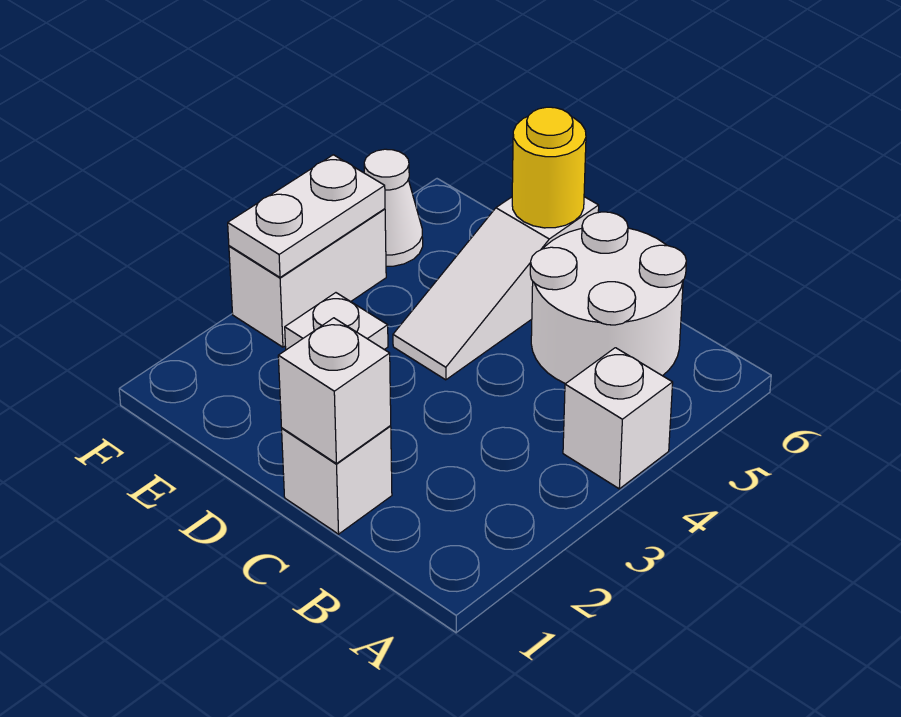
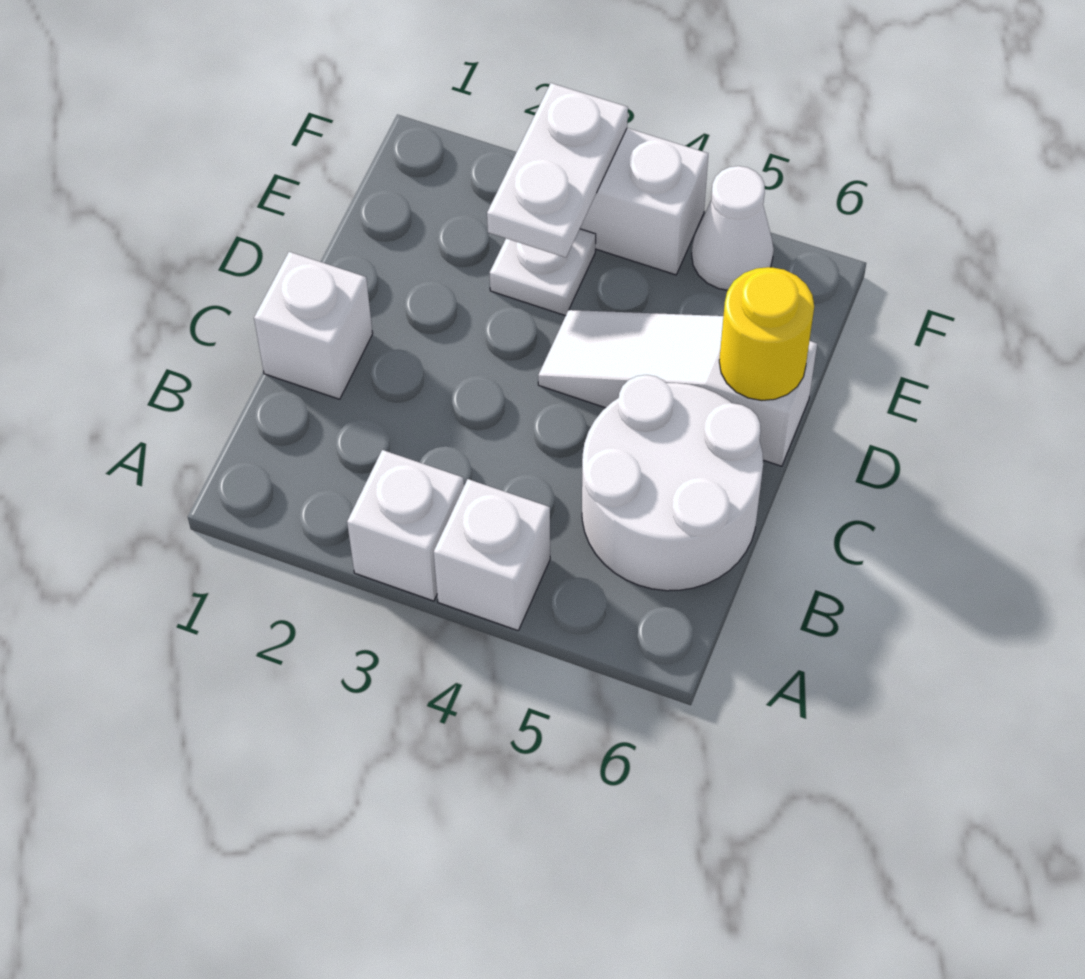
white brick C1 level 2 -> white brick A3 level 1
white plate F3:F4 level 2 -> white plate E3:F3 level 2

